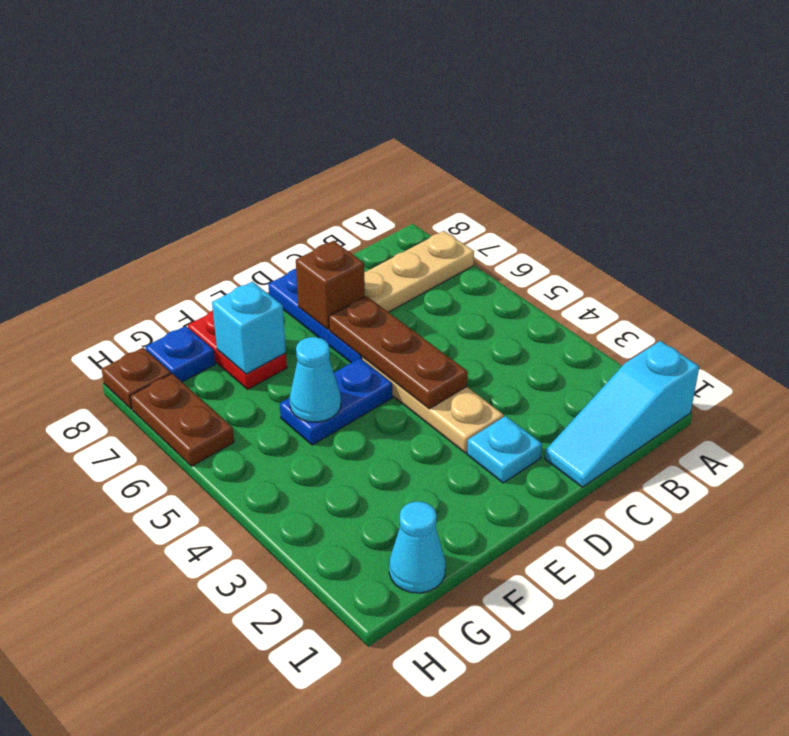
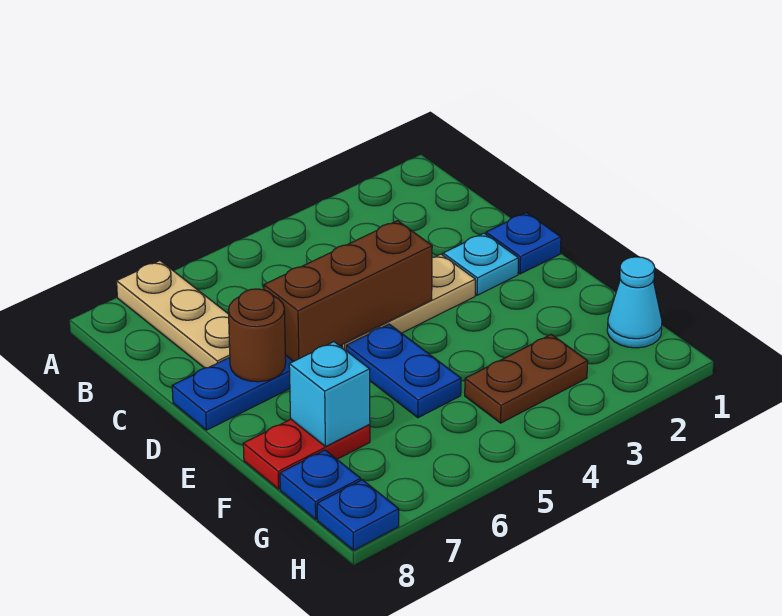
cyan slope A1:C1 level 1 top A -> none
none -> blue plate D1 level 1
brown plate D4:D6 level 2 -> brown brick D4:D6 level 2
brown brick D7 level 2 -> brown round brick D7 level 2
cyan cone F5 level 2 -> none
brown plate H6:H7 level 1 -> brown plate G3:G4 level 1
brown plate H8 level 1 -> blue plate H8 level 1

